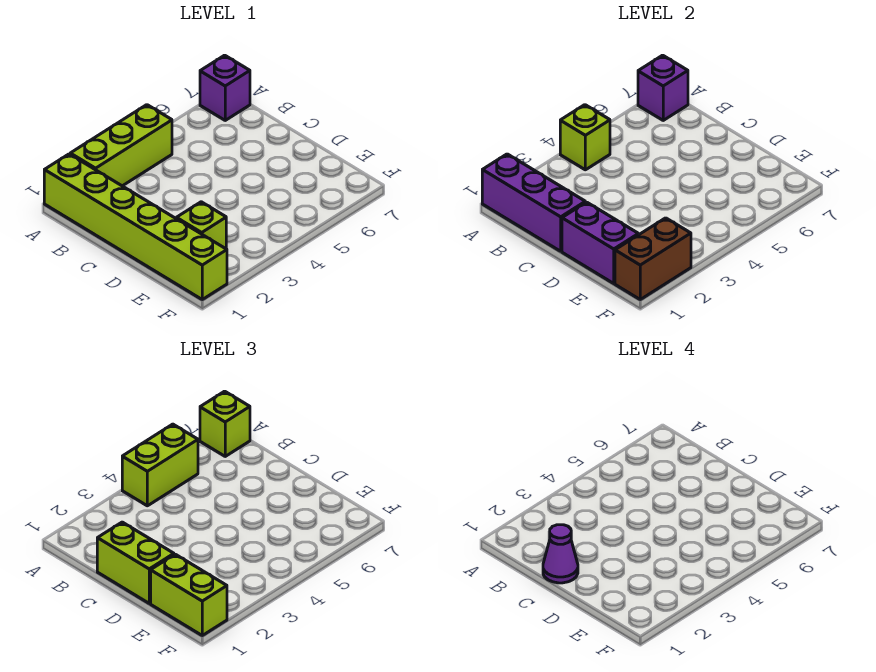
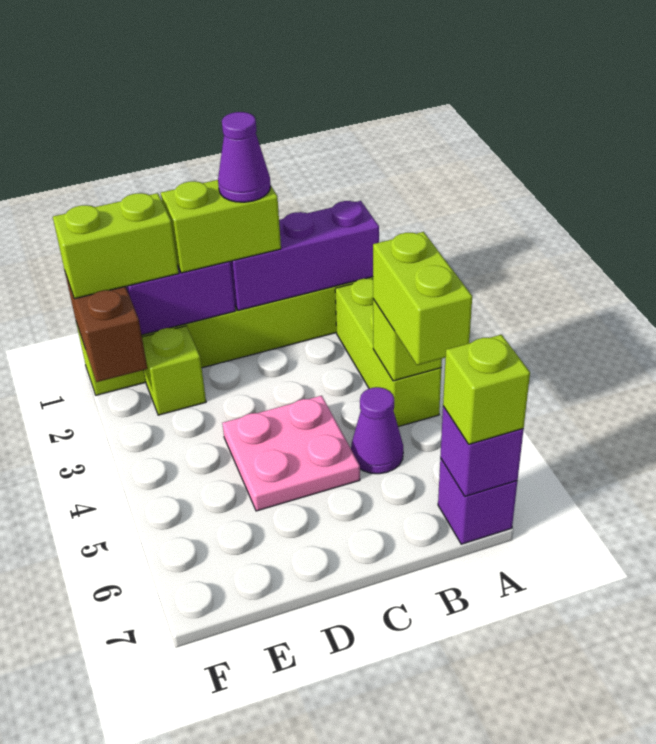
none -> purple cone B5 level 1
none -> pink plate C4:D5 level 1

